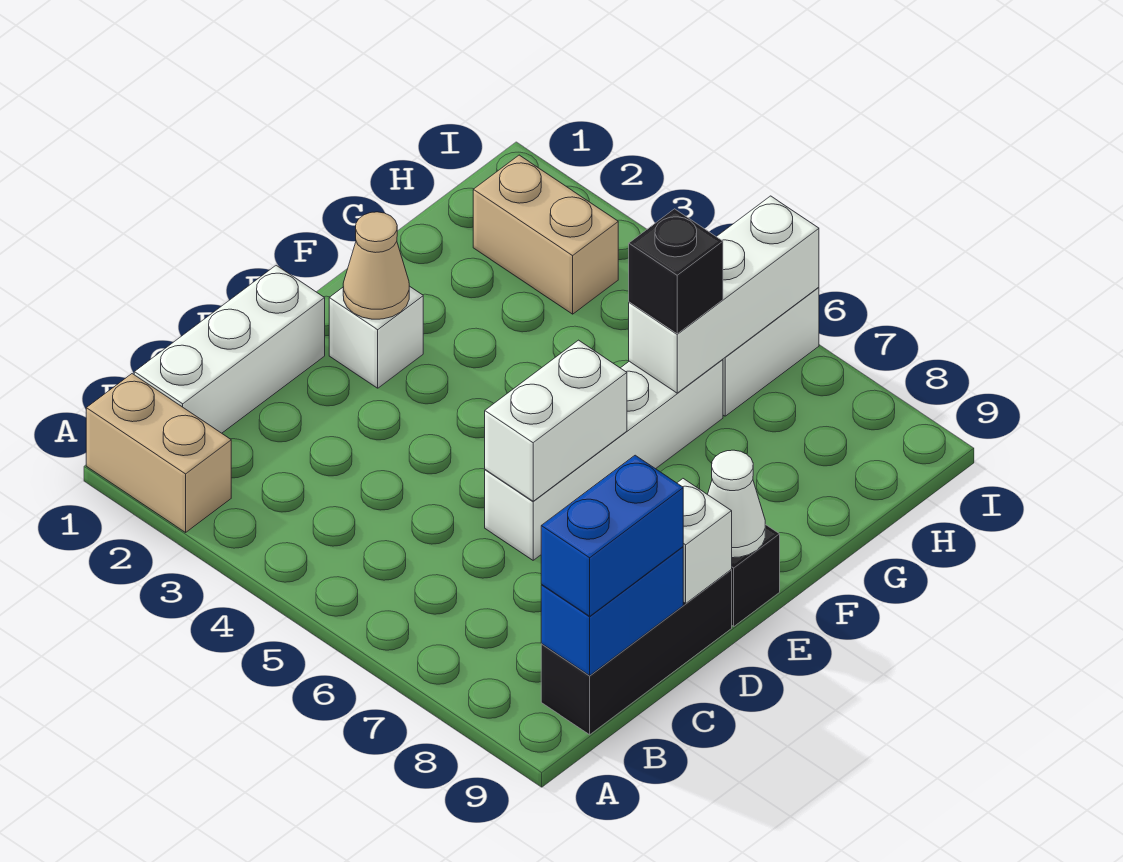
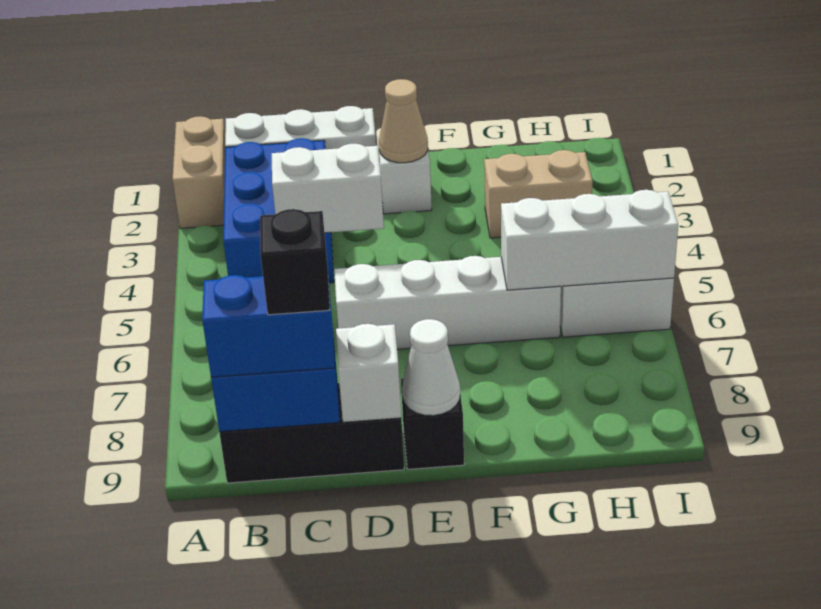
none -> blue brick B2:C4 level 1
white brick D6:E6 level 2 -> white brick C4:D4 level 2
black brick G6 level 3 -> black brick C9 level 4
tan brick H2:H3 level 1 -> tan brick G3:H3 level 1

